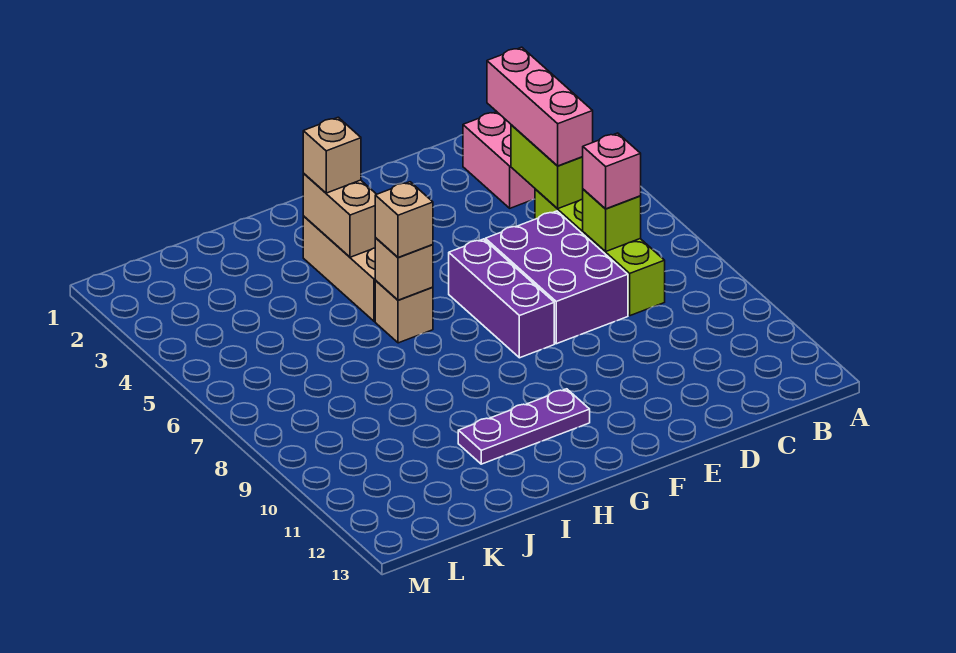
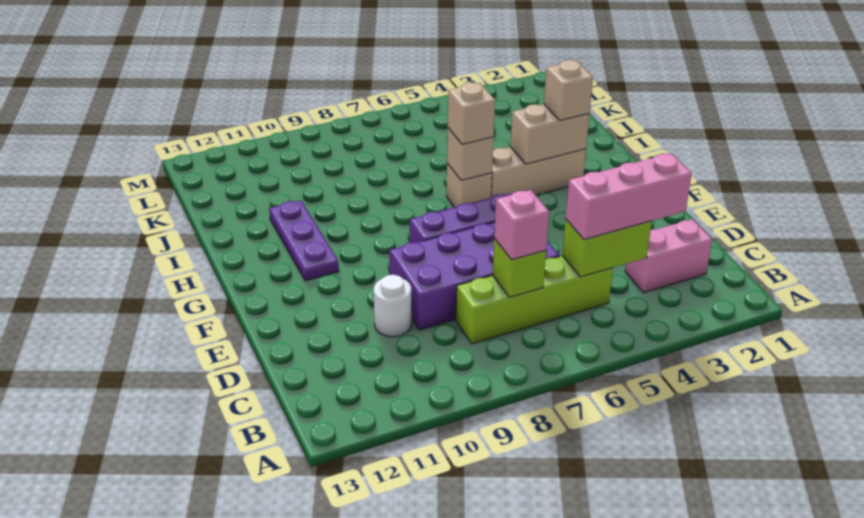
purple brick D6:E8 level 1 -> purple brick D6:E9 level 1
none -> white round brick D10 level 1

